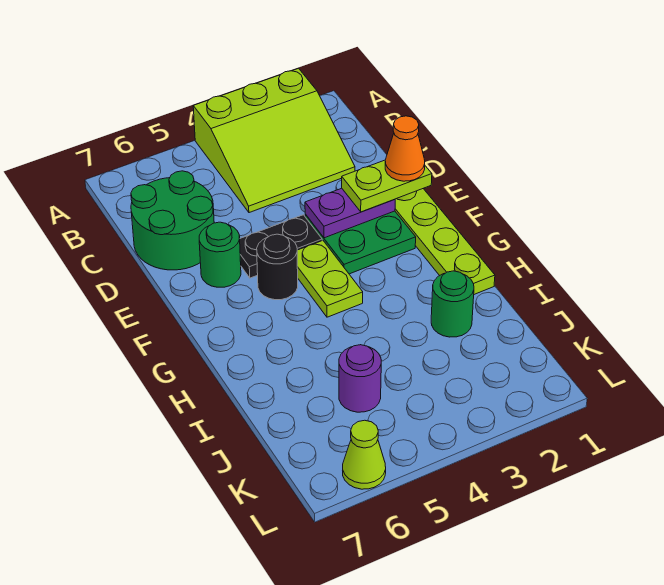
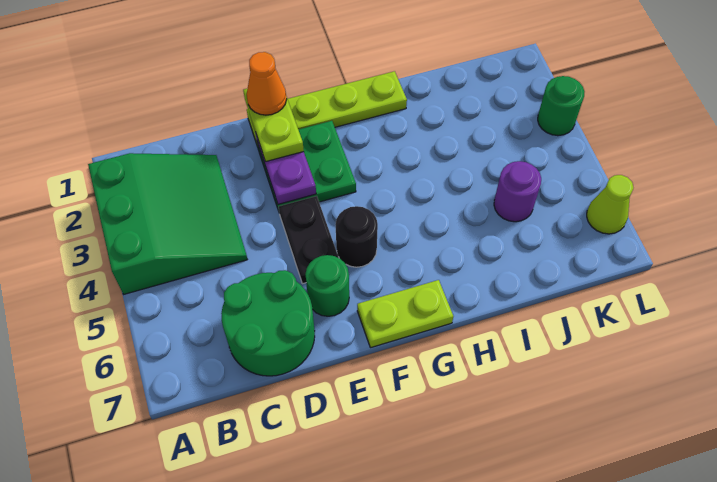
lime slope A2:C4 level 1 top A -> green slope A2:C4 level 1 top A
lime plate F4:G4 level 1 -> lime plate F7:G7 level 1
green round brick I2 level 1 -> green round brick L3 level 1

